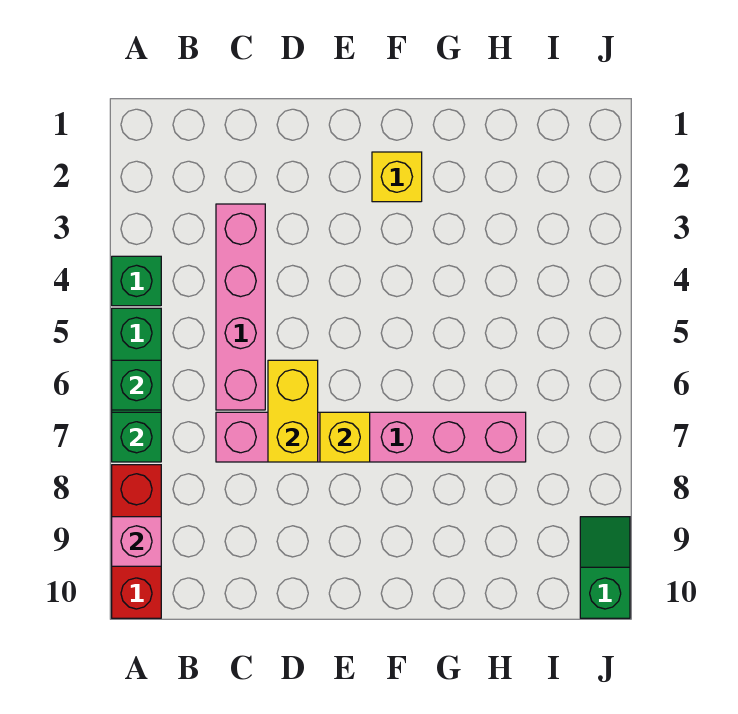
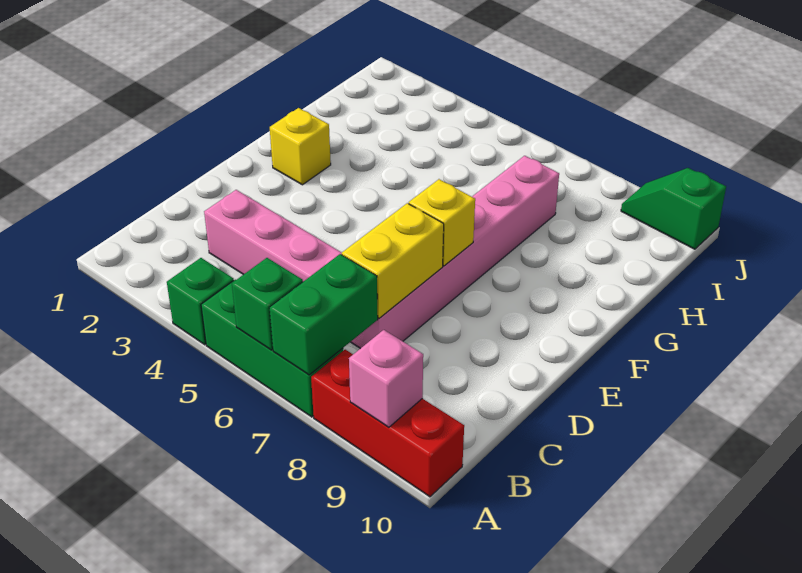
green brick A7 level 2 -> green brick A7:B7 level 2
yellow brick D6:D7 level 2 -> yellow brick C7:D7 level 2

